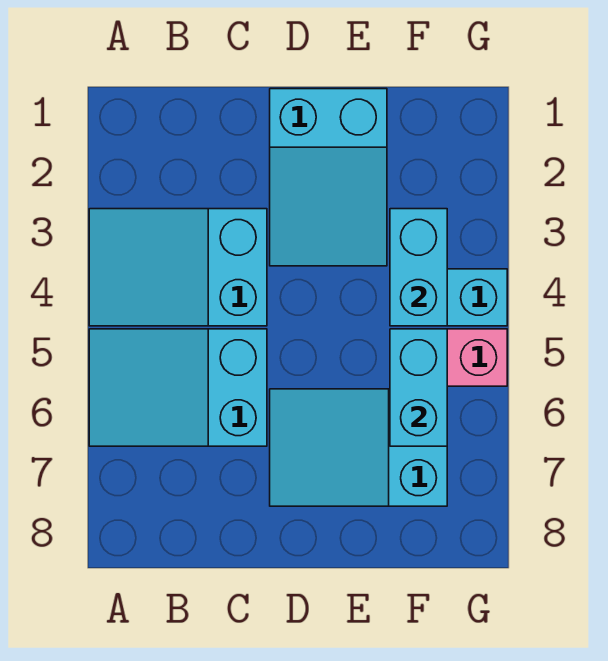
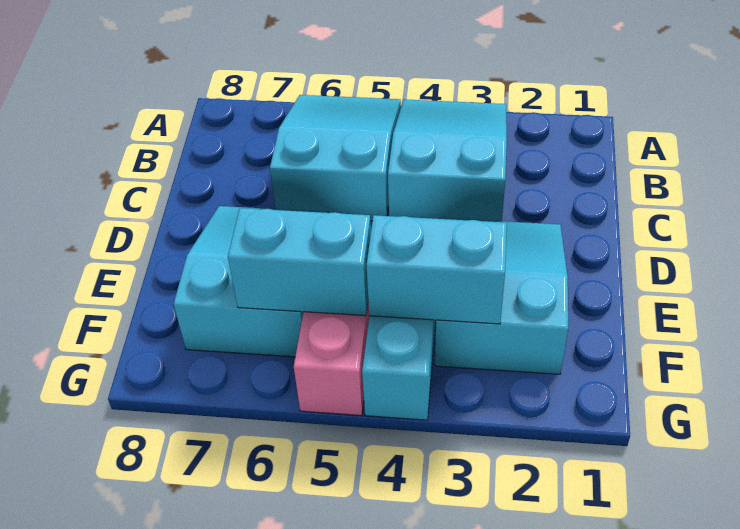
cyan slope D1:E3 level 1 top 1 -> cyan slope D2:F3 level 1 top F

